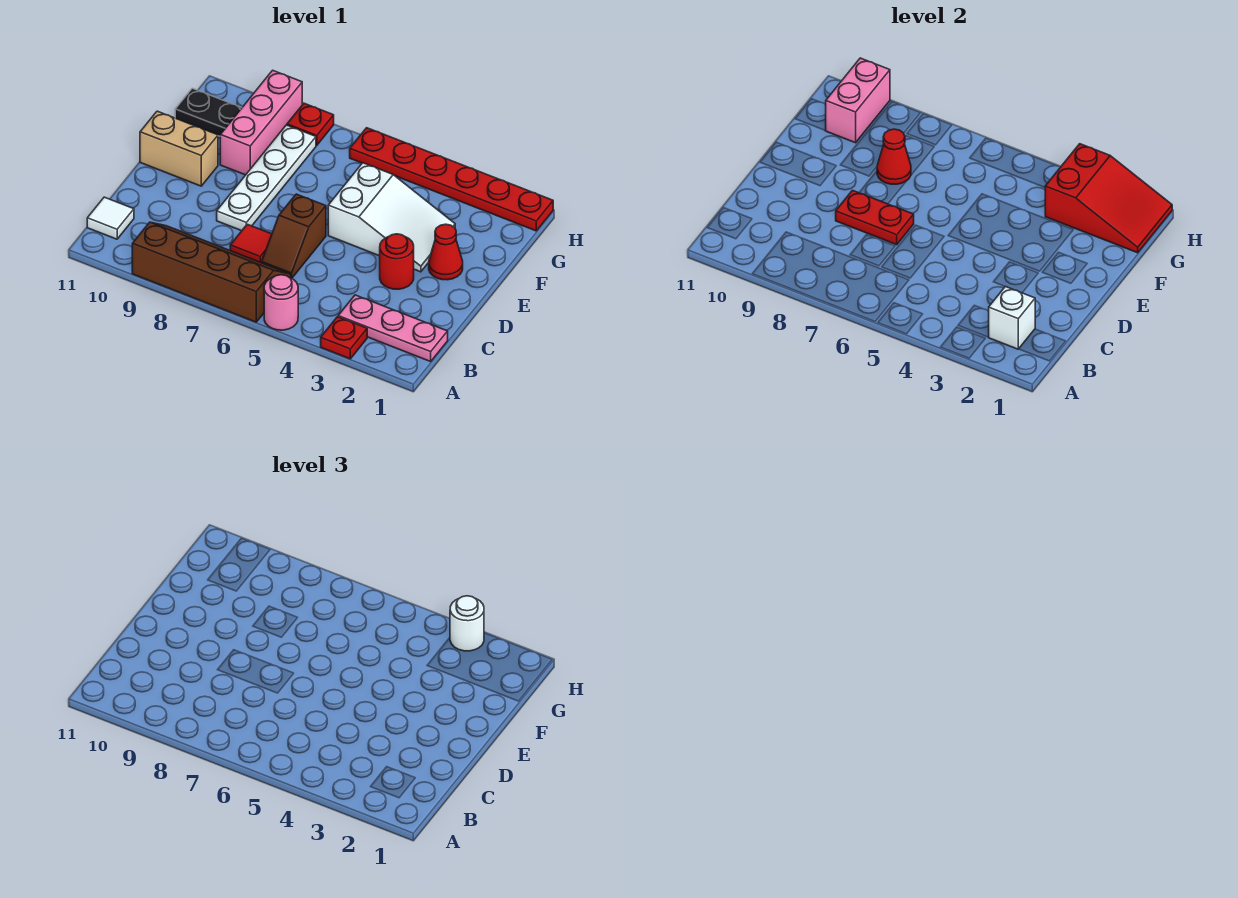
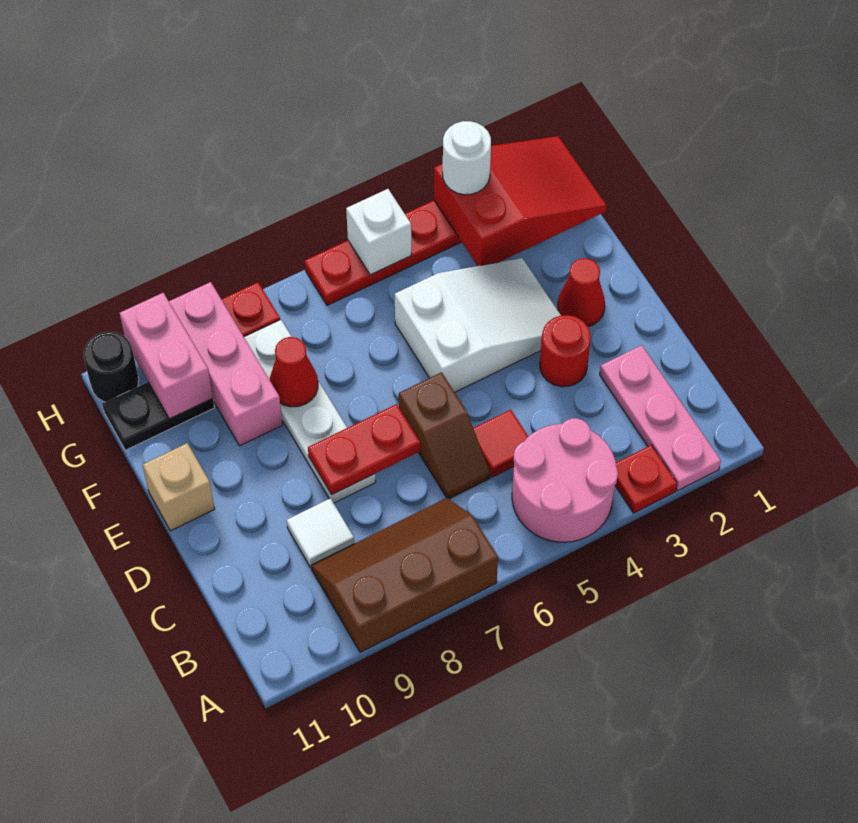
pink round brick A5 level 1 -> pink round brick A4:B5 level 1
brown slope A6:B9 level 1 top A -> brown slope A7:B9 level 1 top A
pink plate B1:B3 level 1 -> pink plate A2:C2 level 1
white brick B2 level 2 -> white brick H5 level 2
white tile B11 level 1 -> white tile C9 level 1
red tile C7 level 1 -> red tile C5 level 1
tan brick E10:E11 level 1 -> tan brick E11 level 1
none -> black round brick H11 level 1

